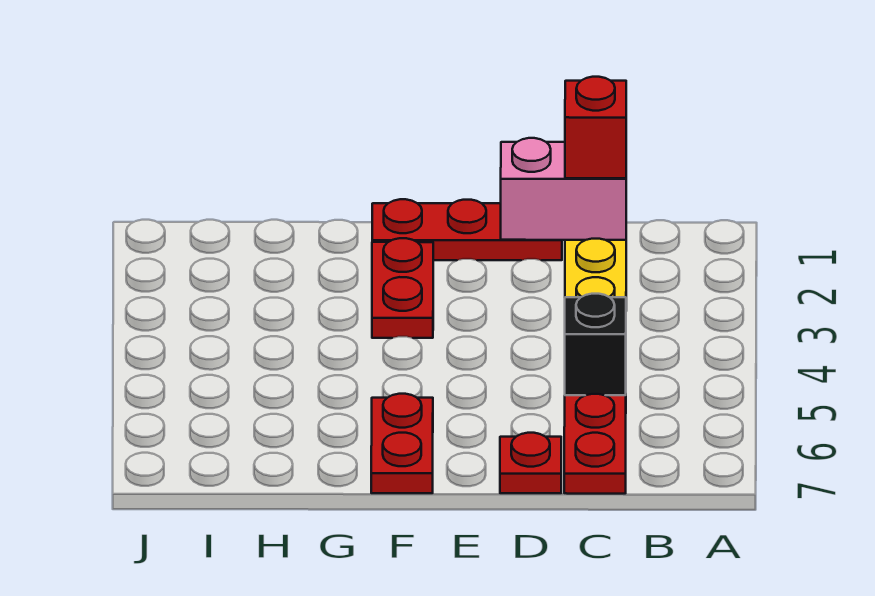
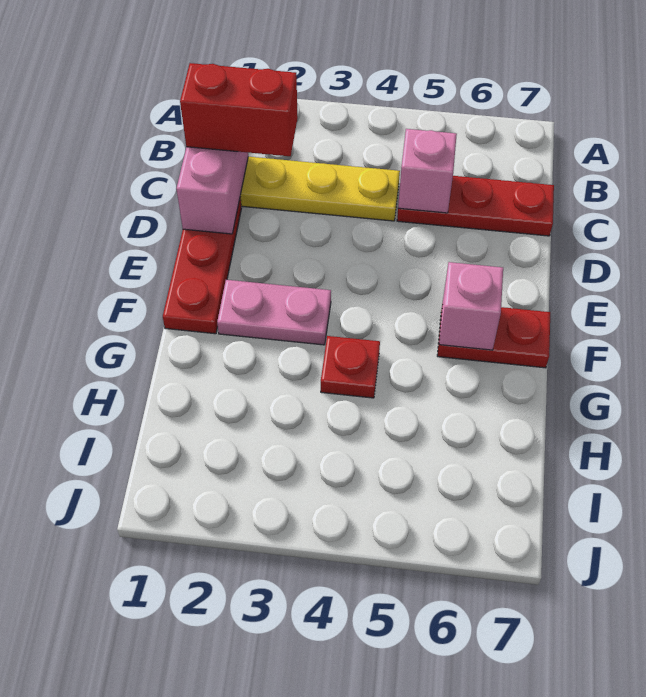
red brick C1 level 3 -> red brick C1:C2 level 3
black brick C5 level 2 -> pink brick C5 level 2
red plate D7 level 1 -> red plate G4 level 1
red plate F2:F3 level 1 -> pink plate F2:F3 level 1
none -> pink brick F6 level 2

